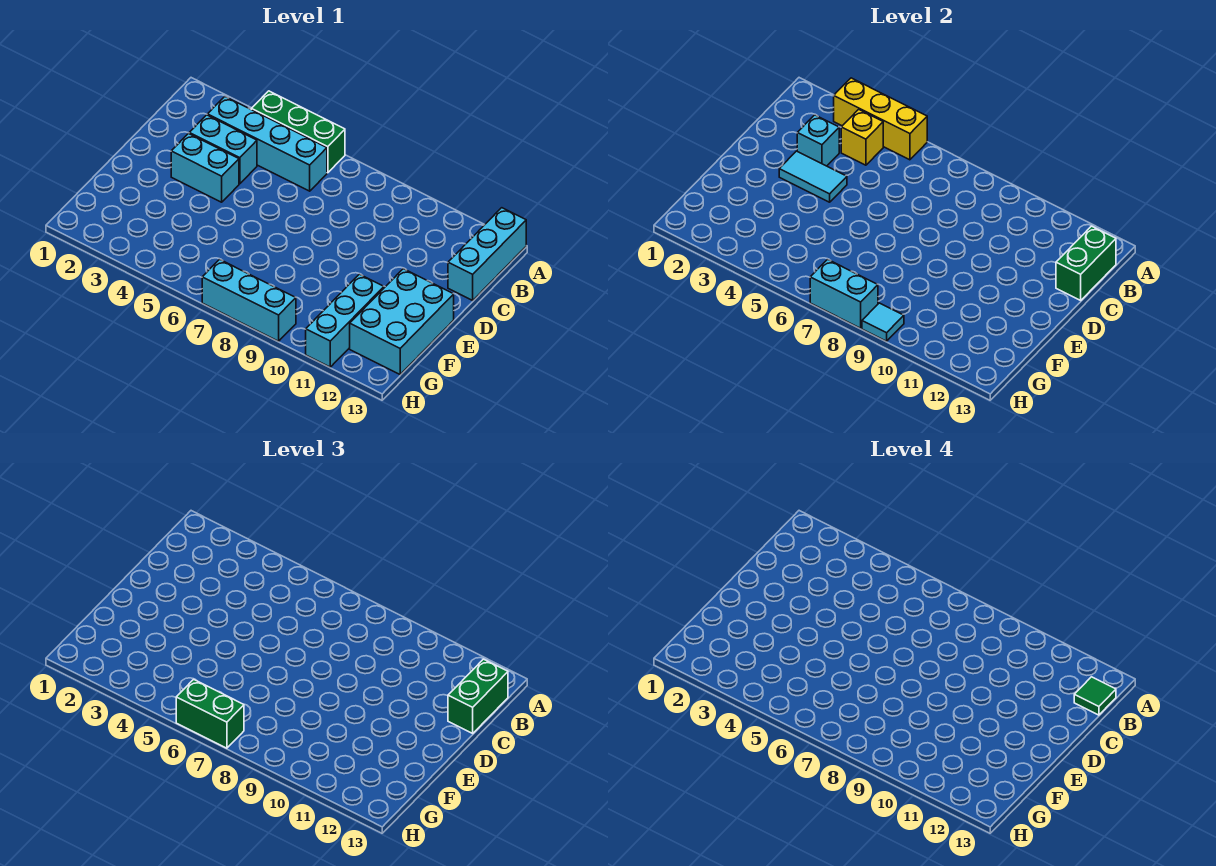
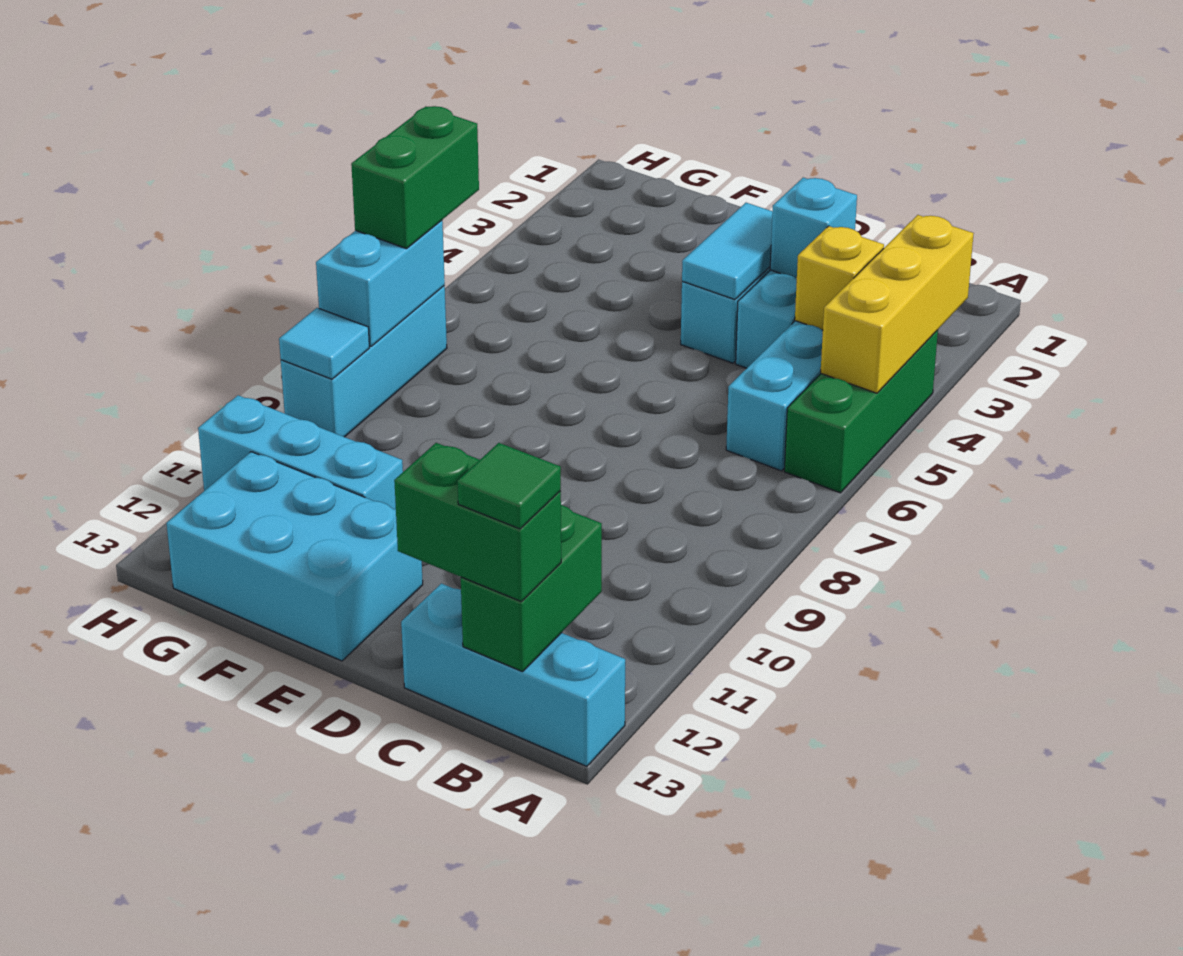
green brick B13:C13 level 2 -> green brick B12:B13 level 2

